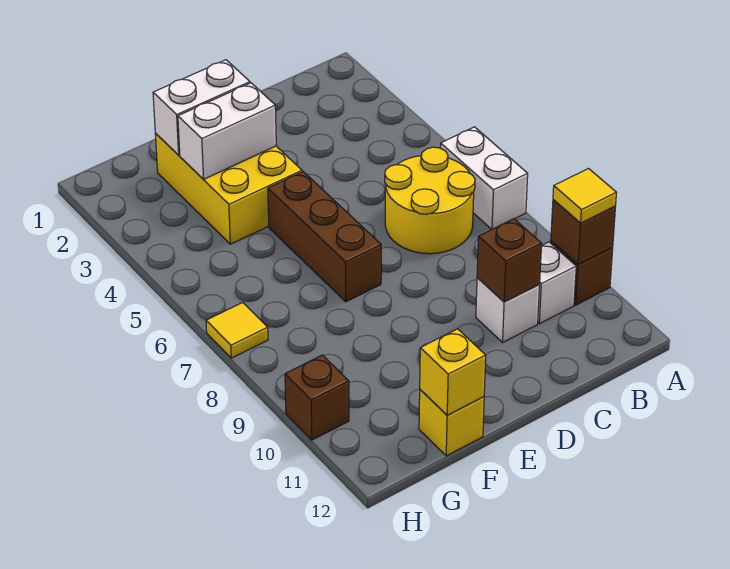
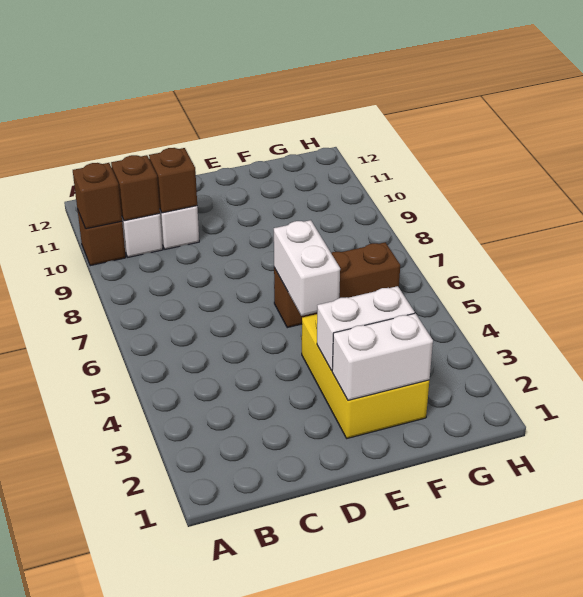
white brick A6:A7 level 1 -> white brick E5:E6 level 2
yellow tile A10 level 3 -> none
yellow round brick B6:C7 level 1 -> none
brown brick E5:E7 level 1 -> brown brick E6:G6 level 1
yellow brick F12 level 1 -> none
yellow brick F12 level 2 -> none
yellow tile H7 level 1 -> none
brown brick H10 level 1 -> brown brick B10 level 2

